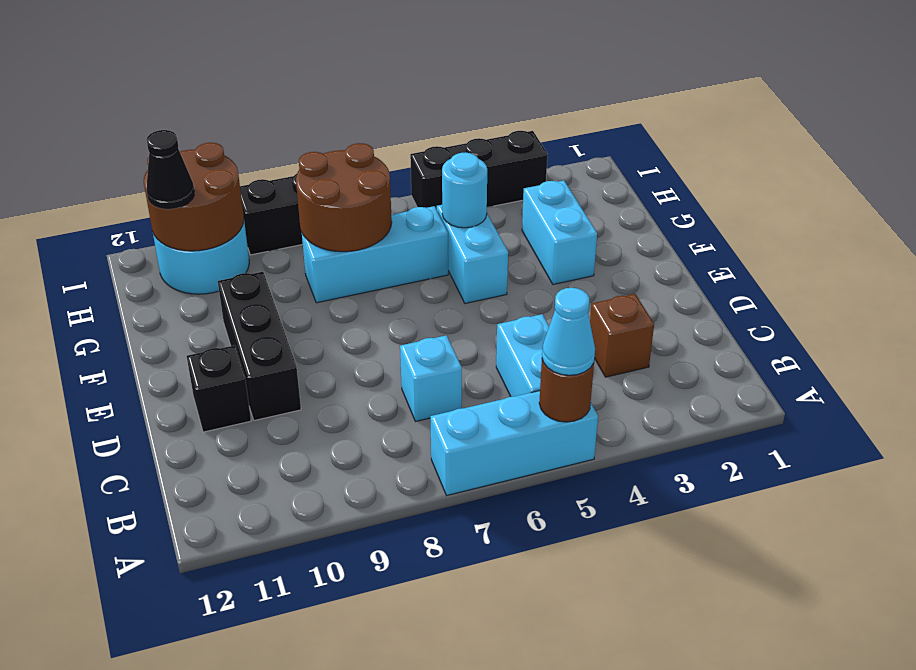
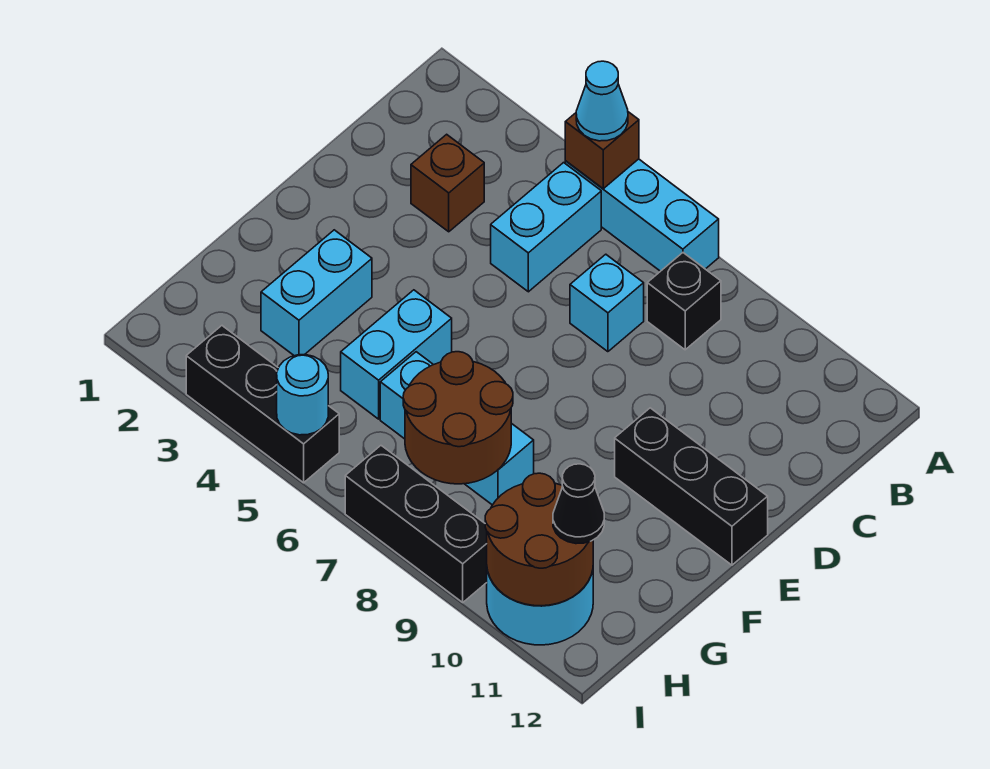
brown round brick A5 level 2 -> brown brick A5 level 2
black brick D10:F10 level 1 -> black brick E10:E12 level 1
black brick D11 level 1 -> black brick B8 level 1
cyan round brick G5 level 2 -> cyan round brick I5 level 2

